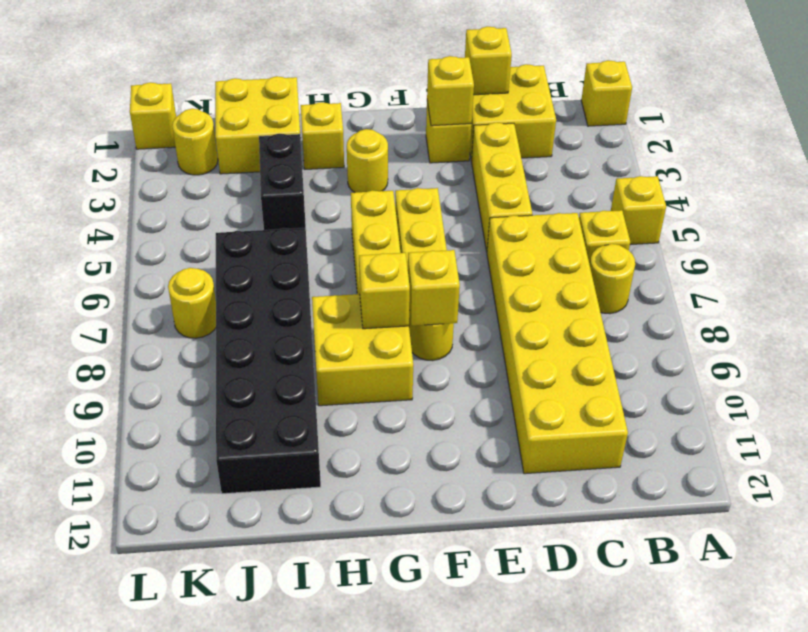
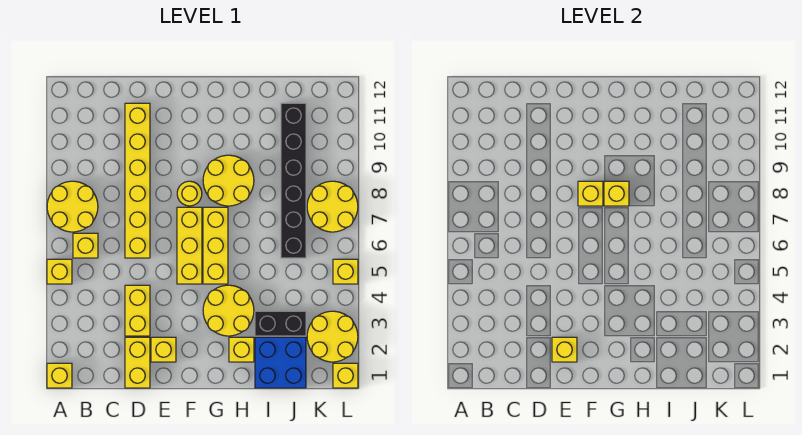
yellow round brick B7 level 1 -> yellow round brick A7:B8 level 1
yellow brick C1:D2 level 1 -> yellow brick D1:D2 level 1
yellow brick C6:D11 level 1 -> yellow brick D6:D11 level 1
yellow brick D1 level 2 -> yellow brick L5 level 1
yellow brick D3:D5 level 1 -> yellow brick D3:D4 level 1
yellow round brick G3 level 1 -> yellow round brick G3:H4 level 1
yellow brick G8:H9 level 1 -> yellow round brick G8:H9 level 1
yellow brick I1:J2 level 1 -> blue brick I1:J2 level 1
black brick I3:I4 level 1 -> black brick I3:J3 level 1
black brick I6:J11 level 1 -> black brick J6:J11 level 1
yellow round brick K2 level 1 -> yellow round brick K2:L3 level 1
yellow round brick K7 level 1 -> yellow round brick K7:L8 level 1

